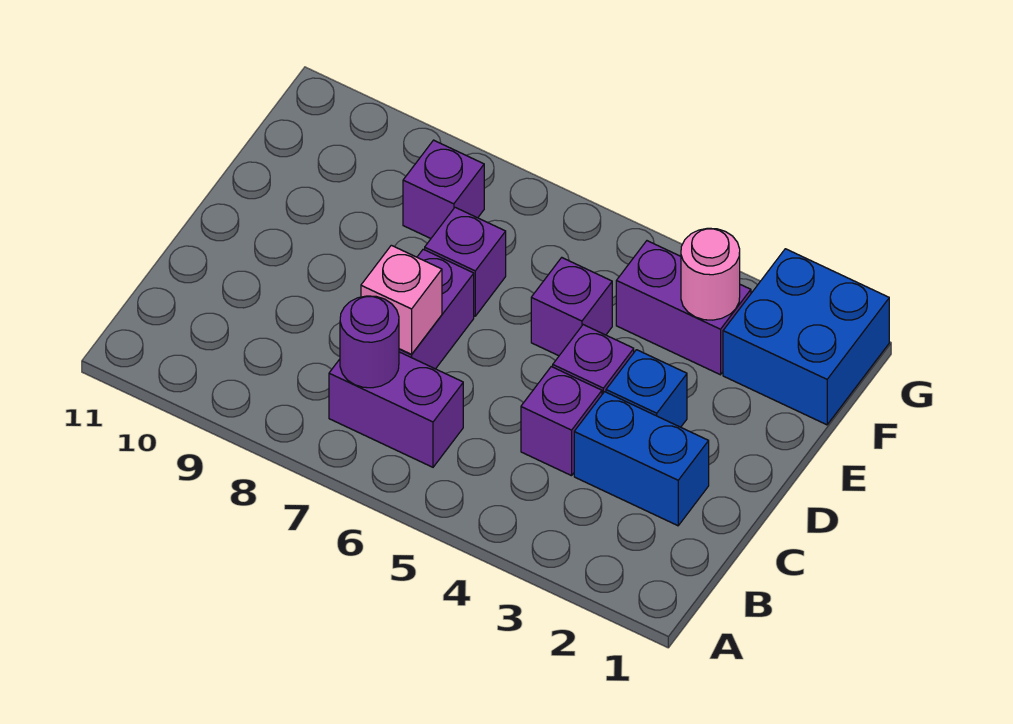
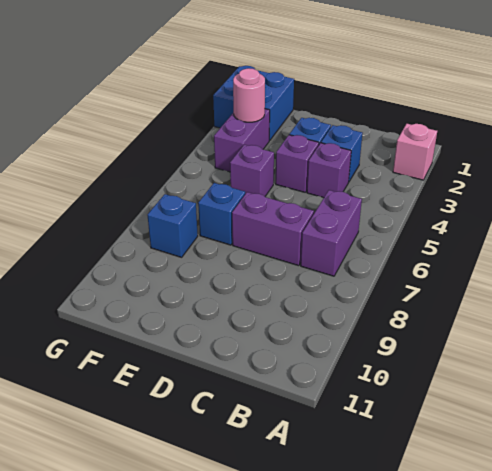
purple round brick B7 level 2 -> none
blue brick C2:C3 level 1 -> blue brick C3 level 1
pink brick C7 level 2 -> pink brick A2 level 1
purple brick E7 level 1 -> blue brick E7 level 1
purple brick F8 level 1 -> blue brick F8 level 1

